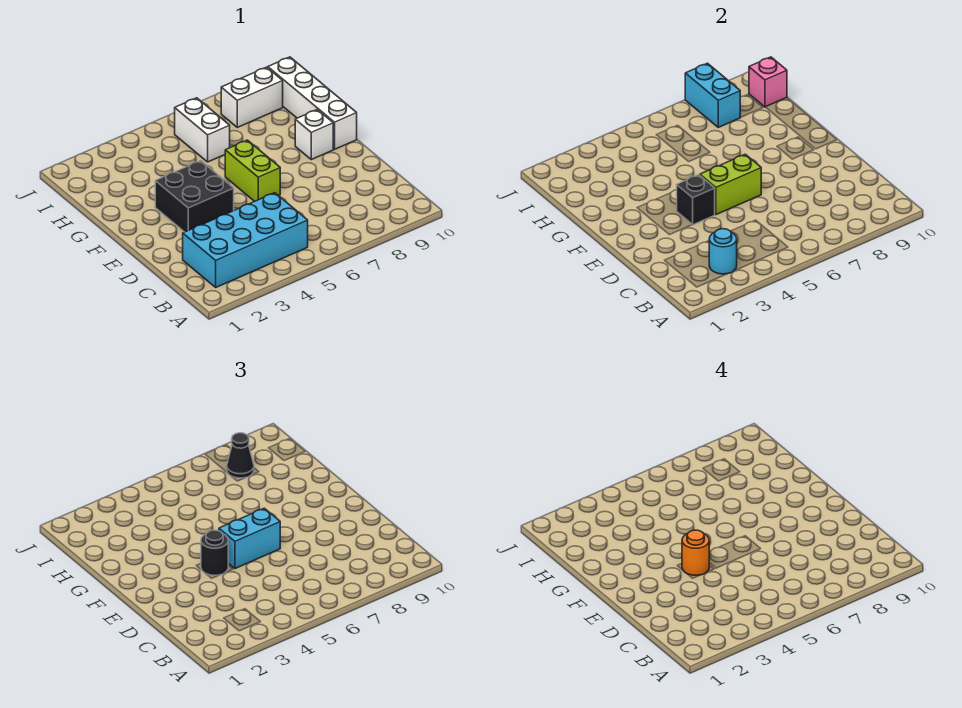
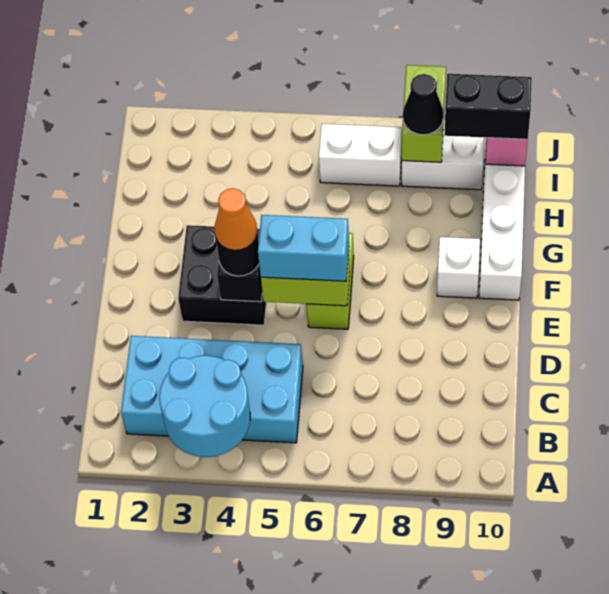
cyan round brick B3 level 2 -> cyan round brick A3:B4 level 2
orange round brick E4 level 4 -> orange cone E4 level 4
white brick H6:I6 level 1 -> white brick I6:I7 level 1
cyan brick I8:J8 level 2 -> lime brick I8:J8 level 2
none -> black brick I9:I10 level 3

